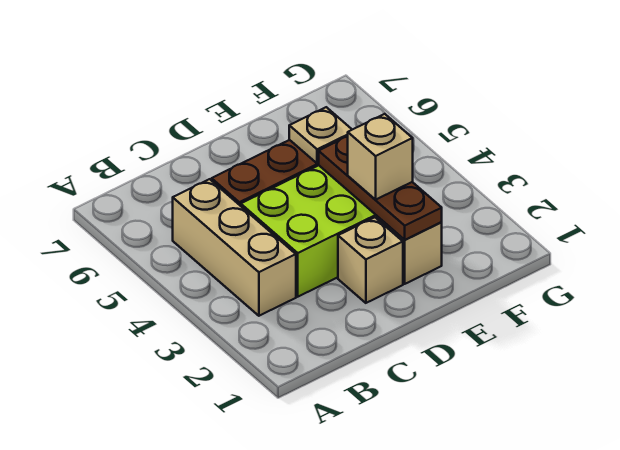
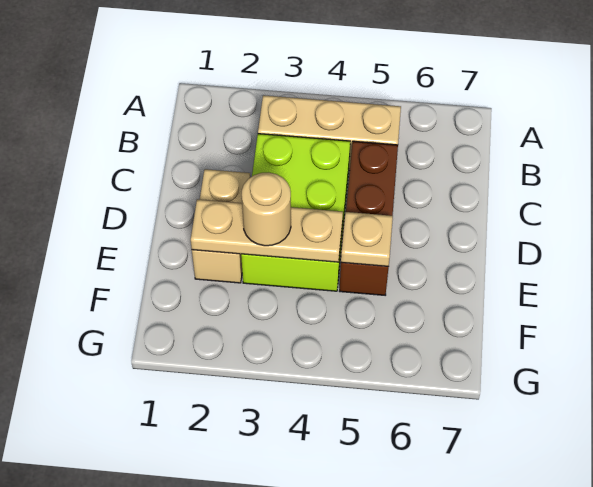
brown plate E2:E4 level 2 -> tan plate E2:E4 level 2
tan brick E3 level 3 -> tan round brick E3 level 3

